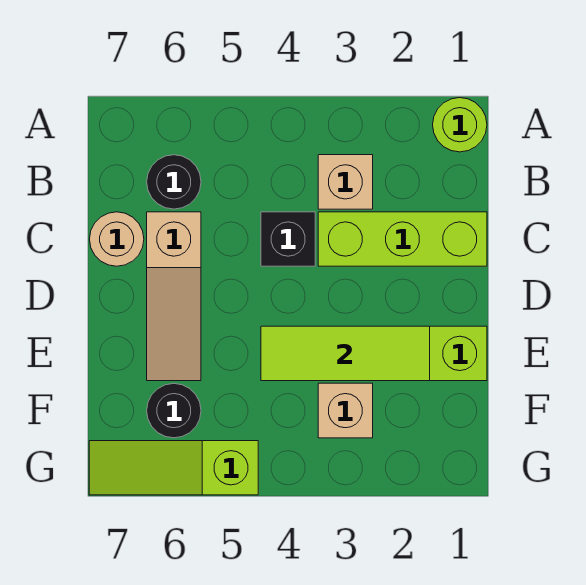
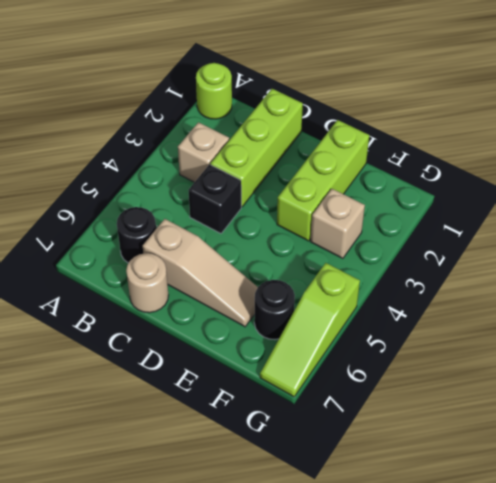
lime tile E2:E4 level 2 -> none

